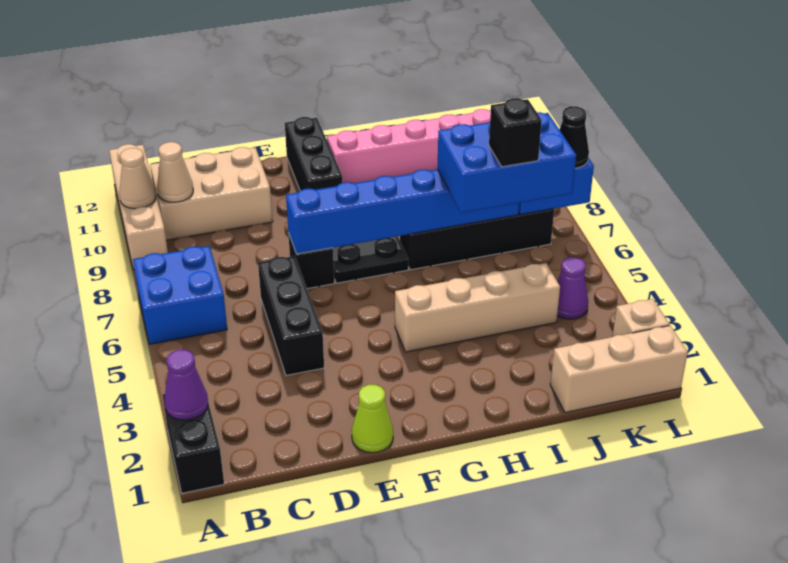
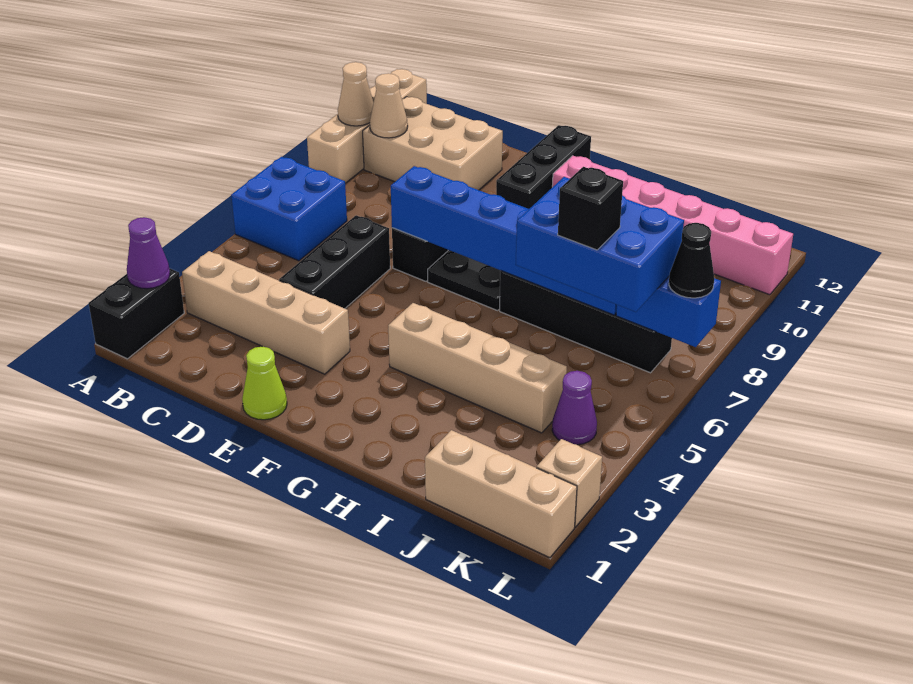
none -> tan brick B3:E3 level 1

